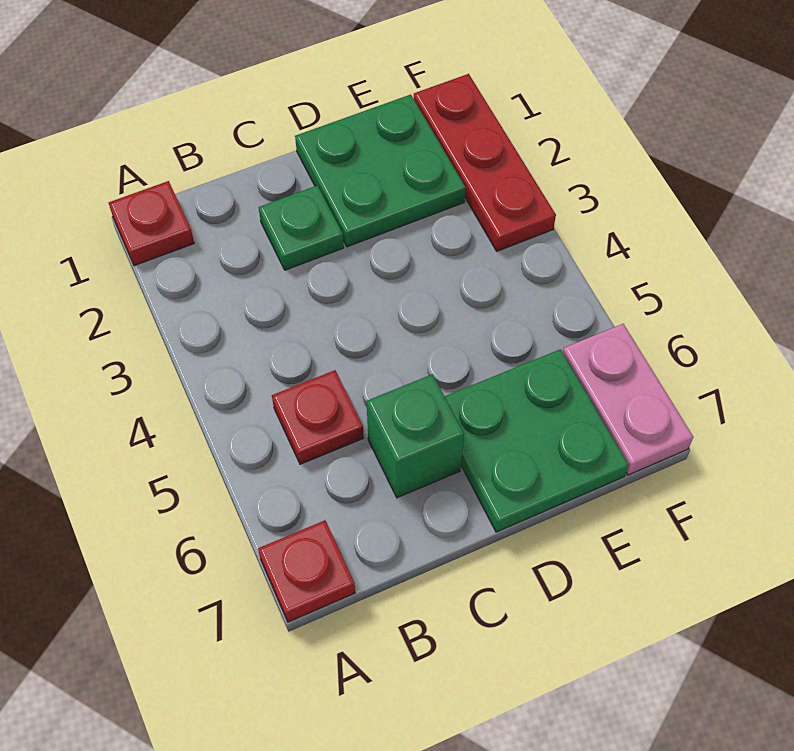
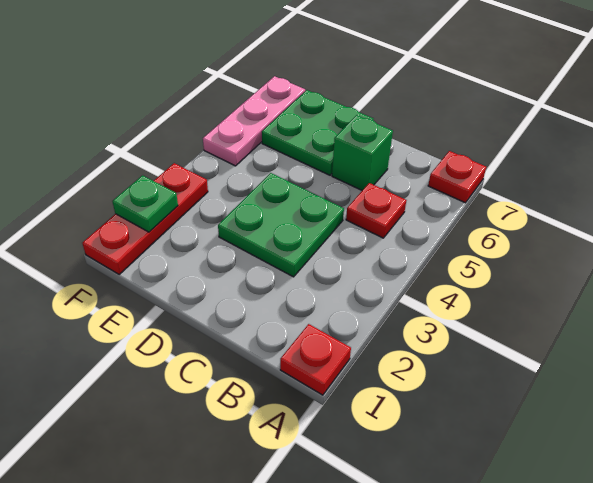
green plate C2 level 1 -> green plate F2 level 2
green plate D1:E2 level 1 -> green plate C3:D4 level 1
pink plate F6:F7 level 1 -> pink plate F5:F7 level 1

